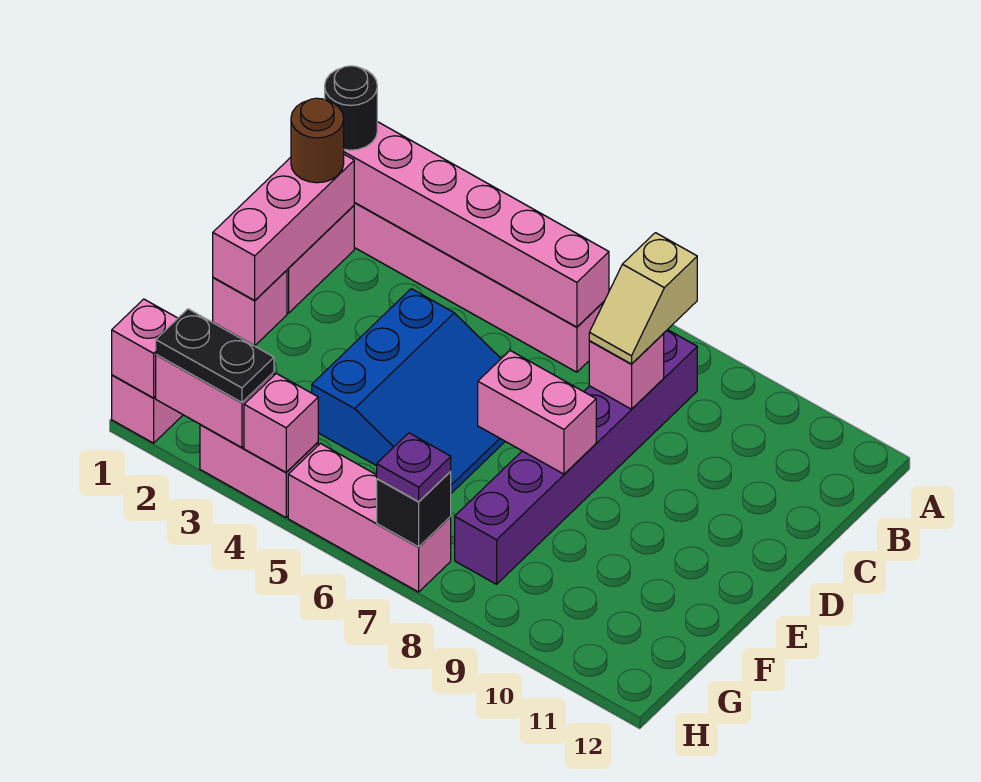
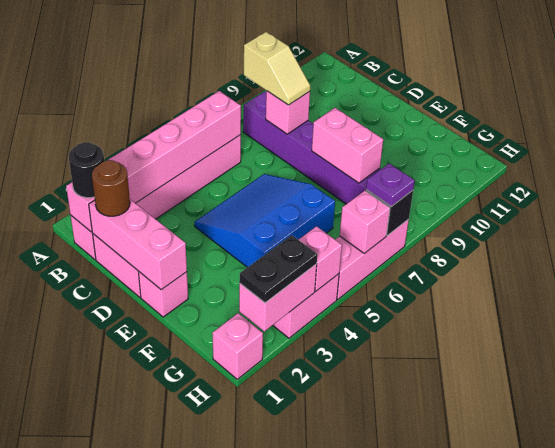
blue slope D4:F6 level 1 top 4 -> blue slope D4:F6 level 1 top F
pink brick E7:E8 level 2 -> pink brick E8:F8 level 2
pink brick H1 level 2 -> pink brick H6 level 2

